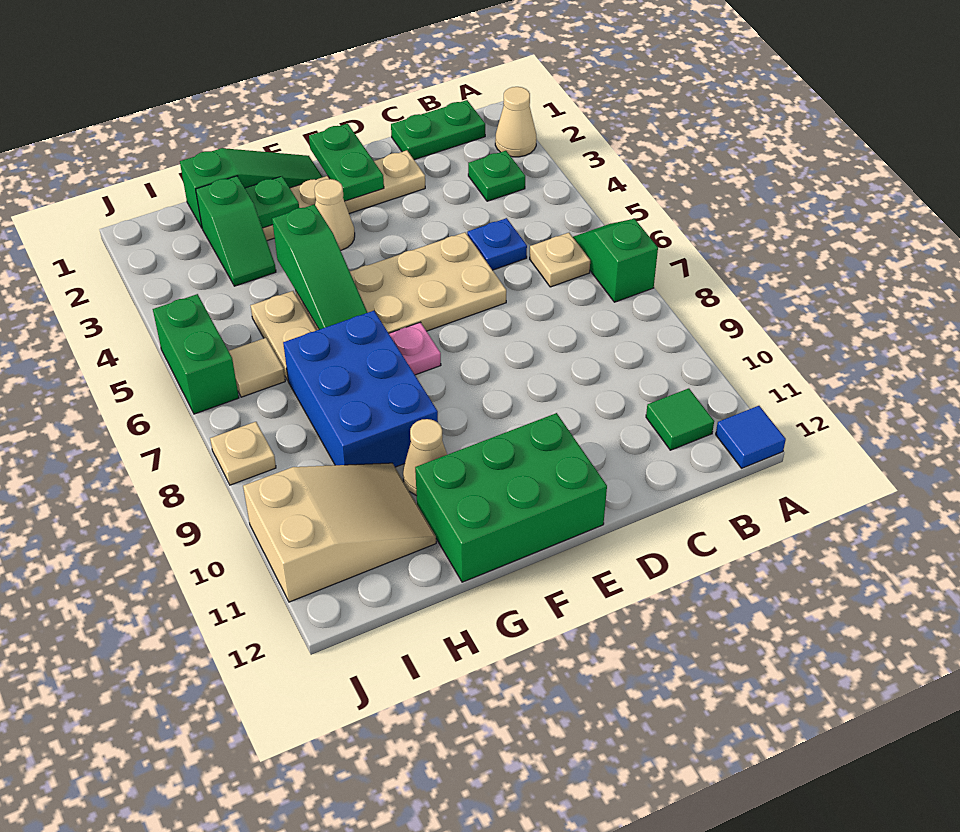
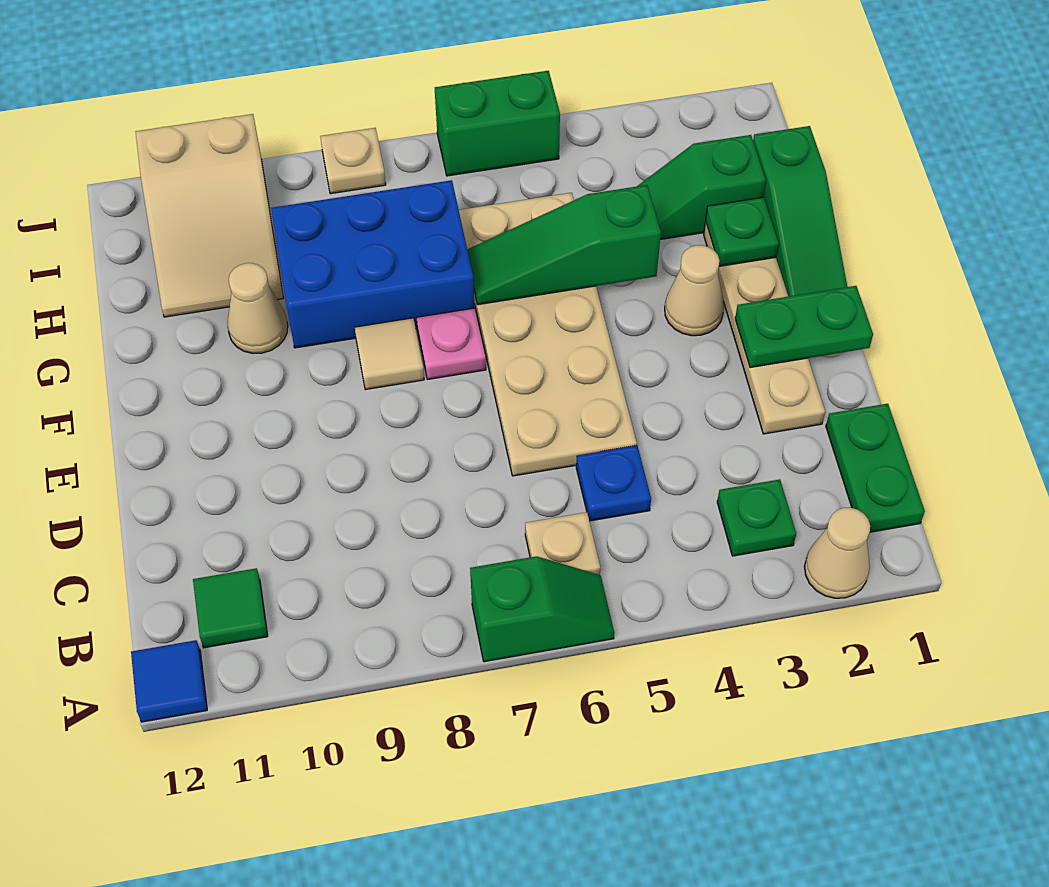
green brick E11:G12 level 1 -> none
tan tile I6 level 1 -> tan tile F8 level 1

